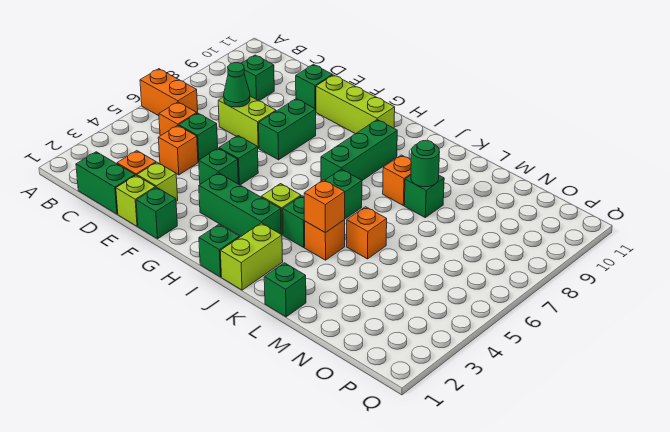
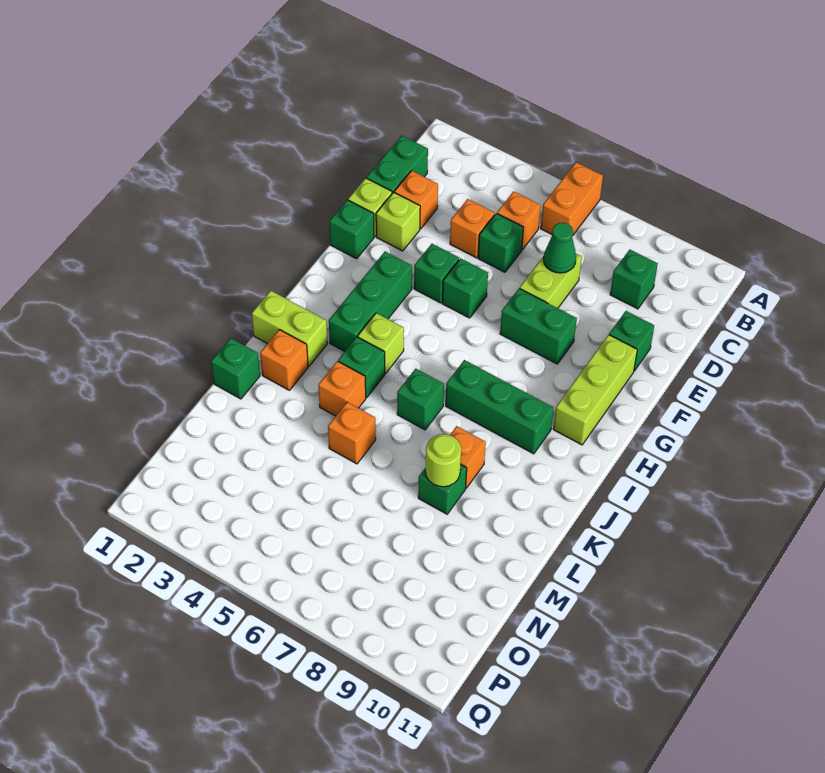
green brick I1 level 1 -> none
orange brick K4 level 2 -> orange brick K2 level 1
green round brick L8 level 2 -> lime round brick L8 level 2

